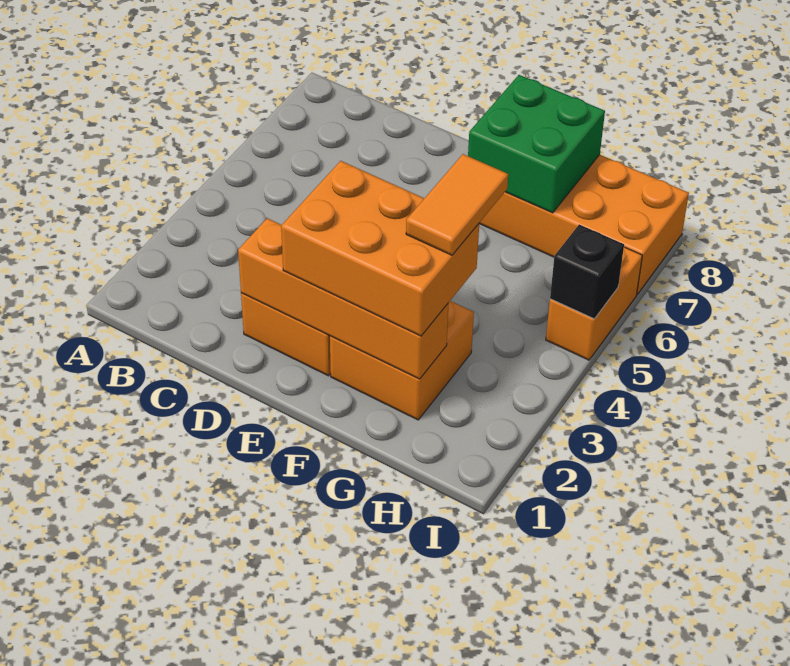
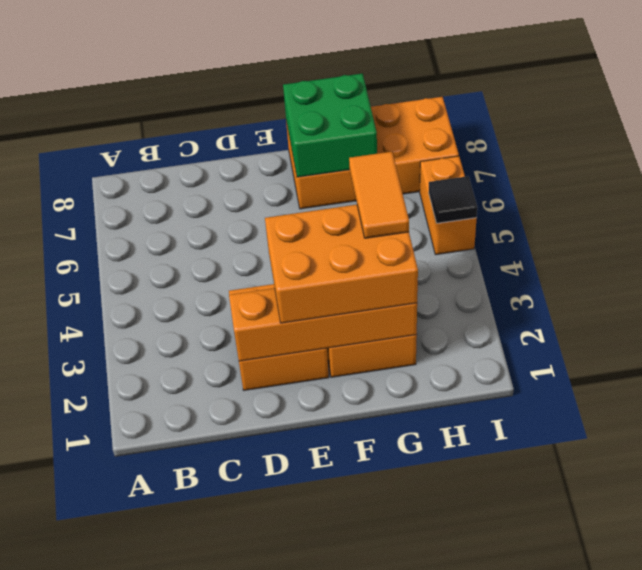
black brick I5 level 2 -> black tile I5 level 2

